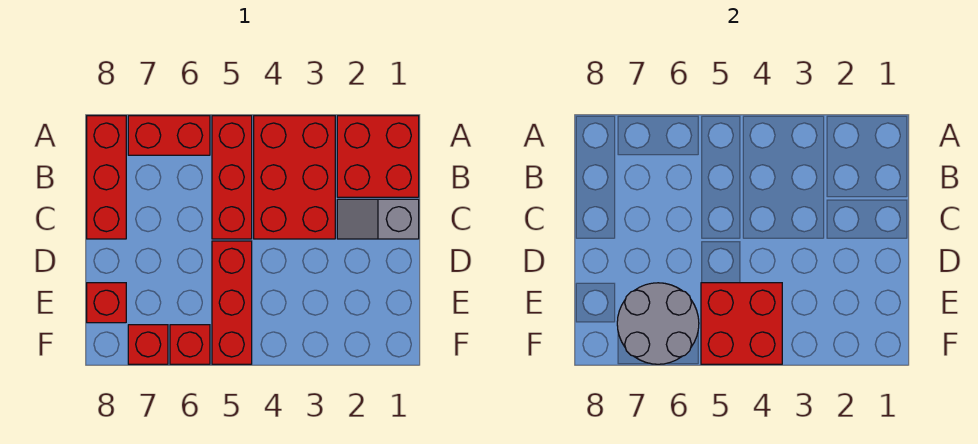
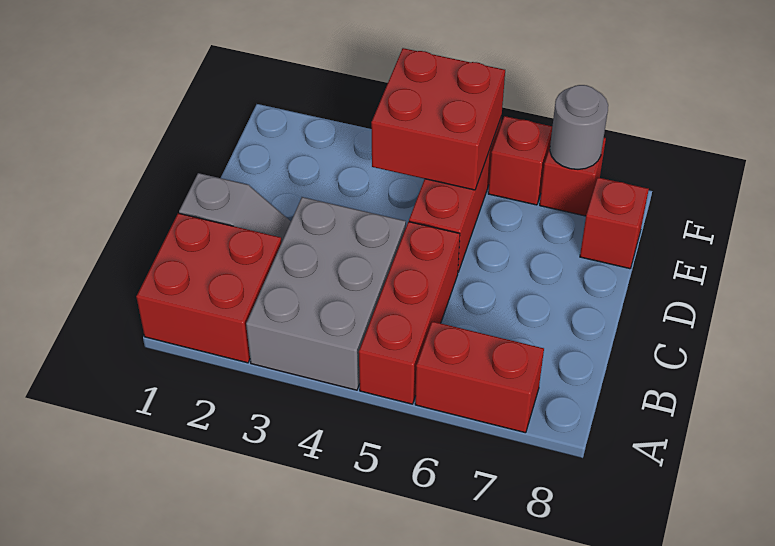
red brick A3:C4 level 1 -> grey brick A3:C4 level 1
red brick A8:C8 level 1 -> none
grey round brick E6:F7 level 2 -> grey round brick F7 level 2

